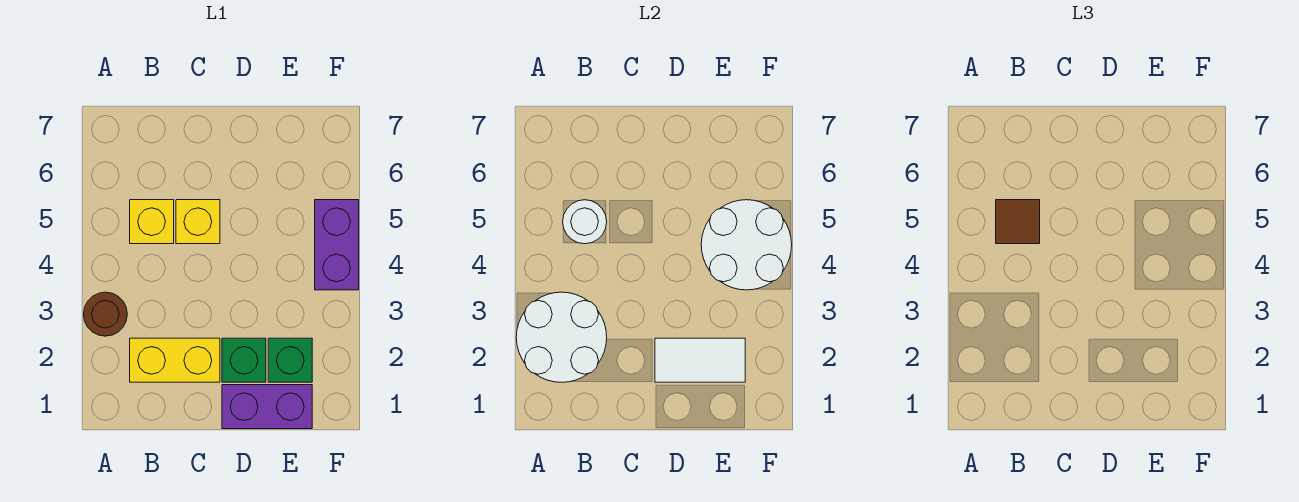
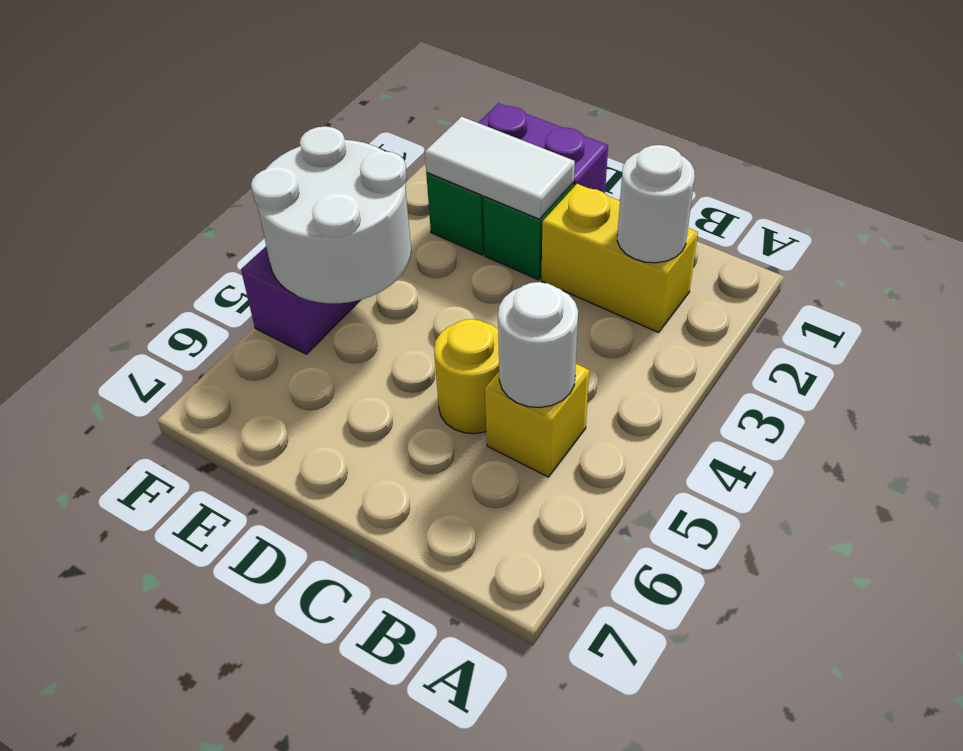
white round brick A2:B3 level 2 -> white round brick B2 level 2
brown round brick A3 level 1 -> none
brown tile B5 level 3 -> none
yellow brick C5 level 1 -> yellow round brick C5 level 1

